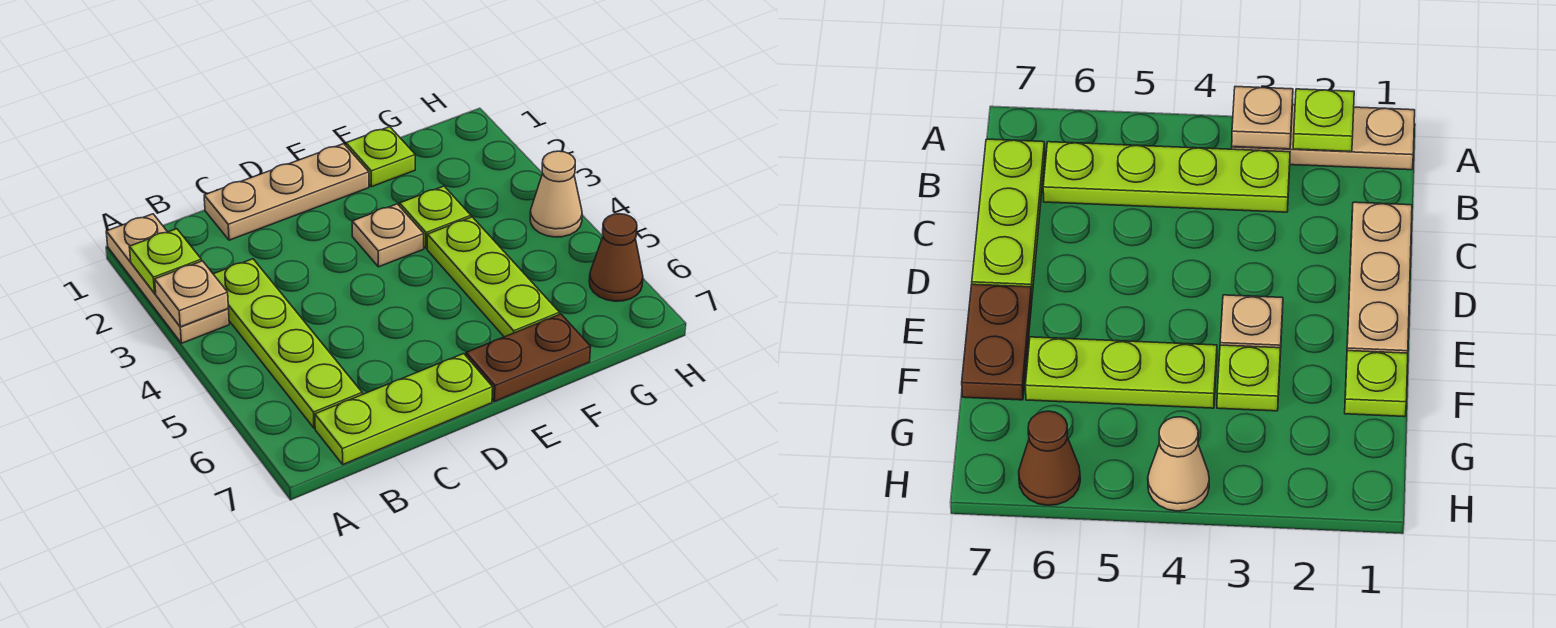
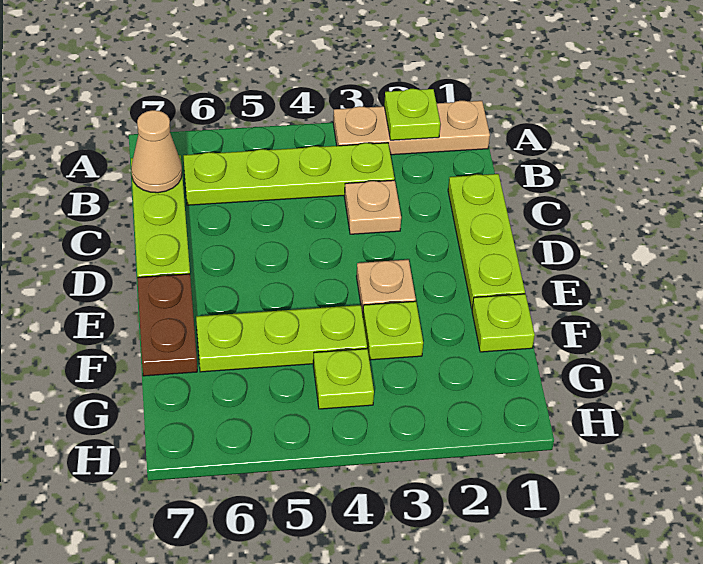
tan plate A3 level 2 -> tan plate C3 level 1
tan plate C1:E1 level 1 -> lime plate C1:E1 level 1
none -> lime plate G4 level 1
tan cone H4 level 1 -> tan cone B7 level 2
brown cone H6 level 1 -> none

